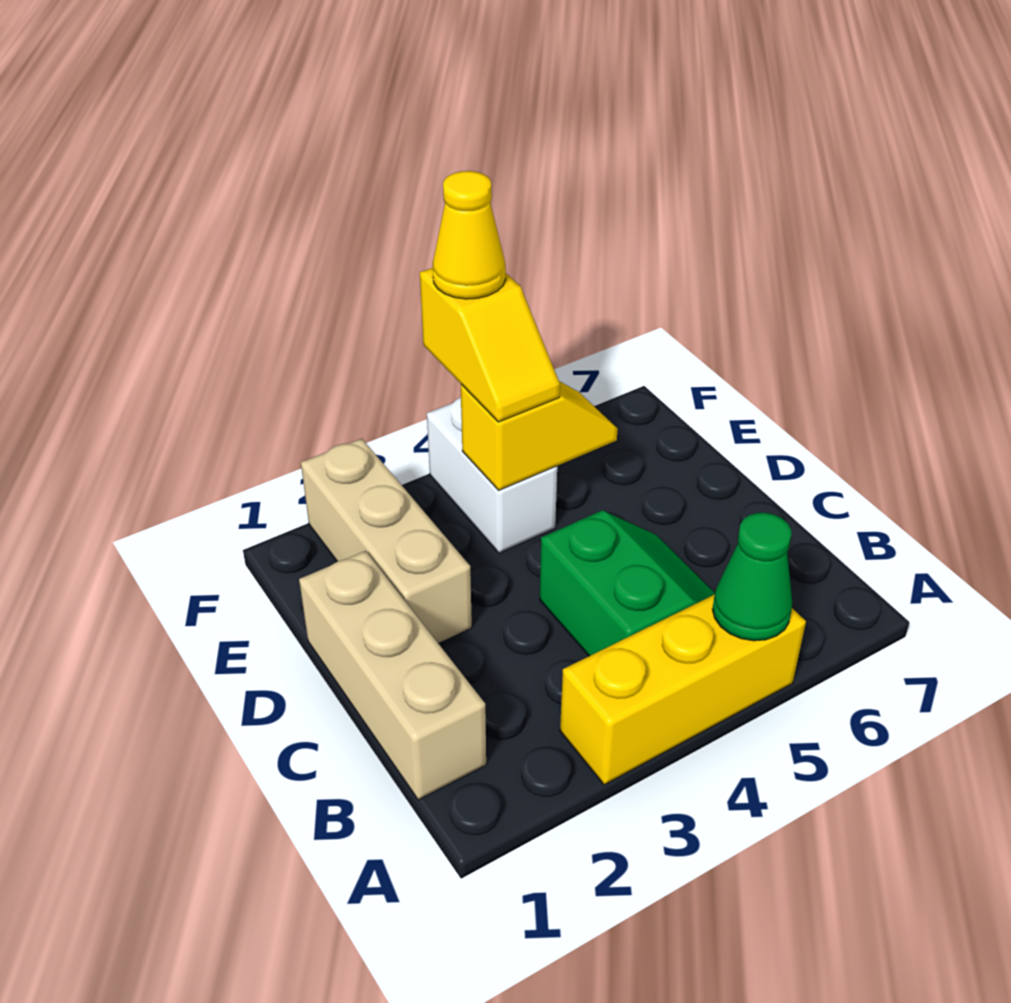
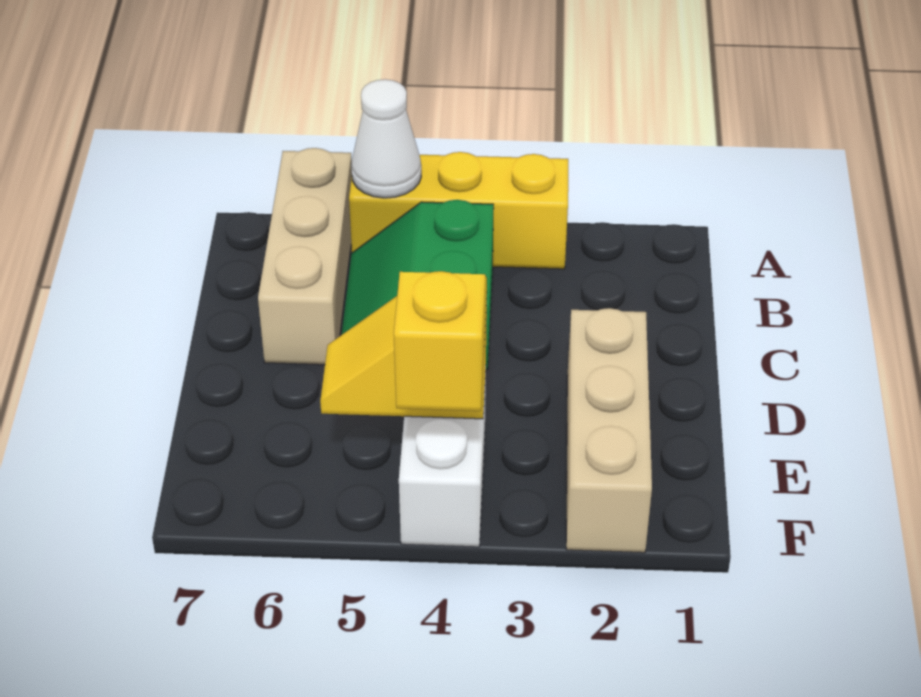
green cone A5 level 2 -> white cone A5 level 2
tan brick B1:D1 level 1 -> tan brick A6:C6 level 1
yellow cone F4 level 4 -> none

